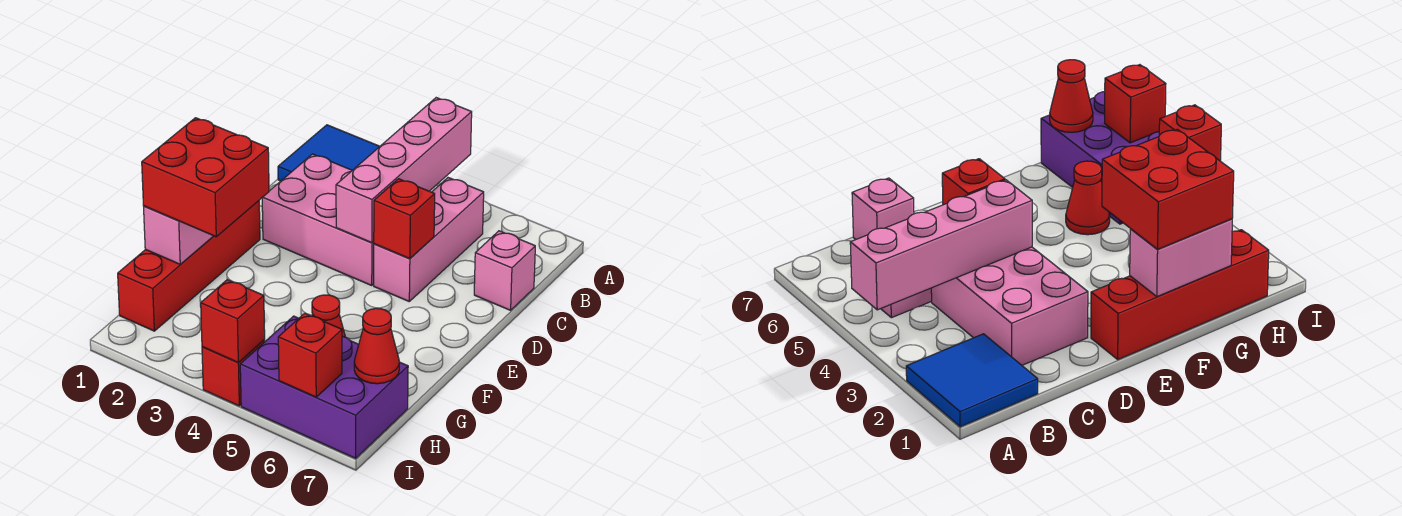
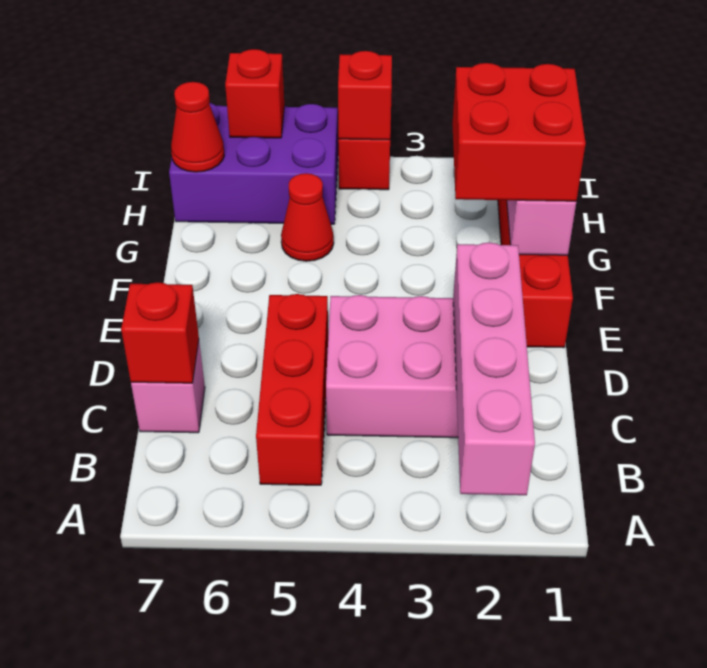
blue tile A1:B2 level 1 -> none
pink brick A4:D4 level 2 -> pink brick A2:D2 level 2
pink brick B5:D5 level 1 -> red brick B5:D5 level 1
red brick D5 level 2 -> red brick C7 level 2

